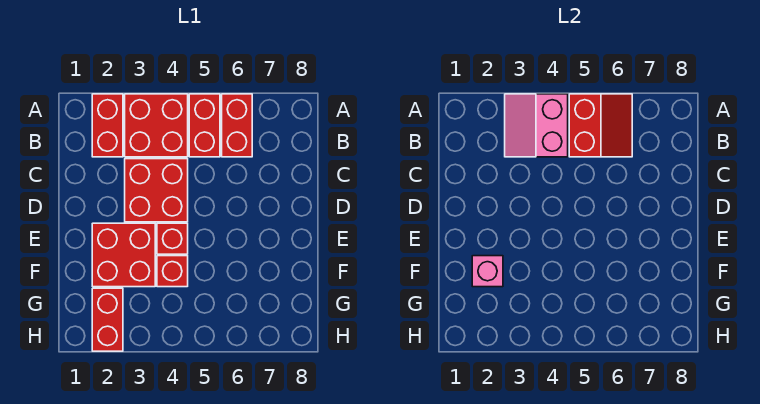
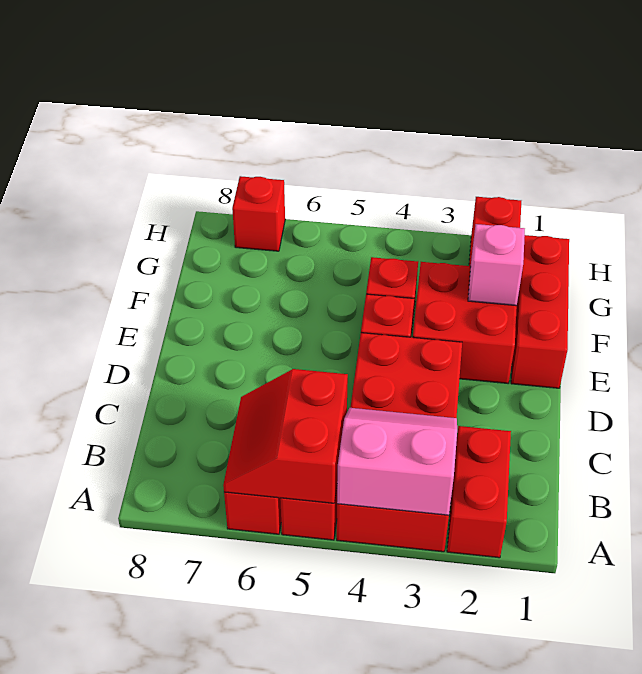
pink slope A3:B4 level 2 top 4 -> pink slope A3:B4 level 2 top A
none -> red brick E1:G1 level 1
none -> red brick H7 level 1

